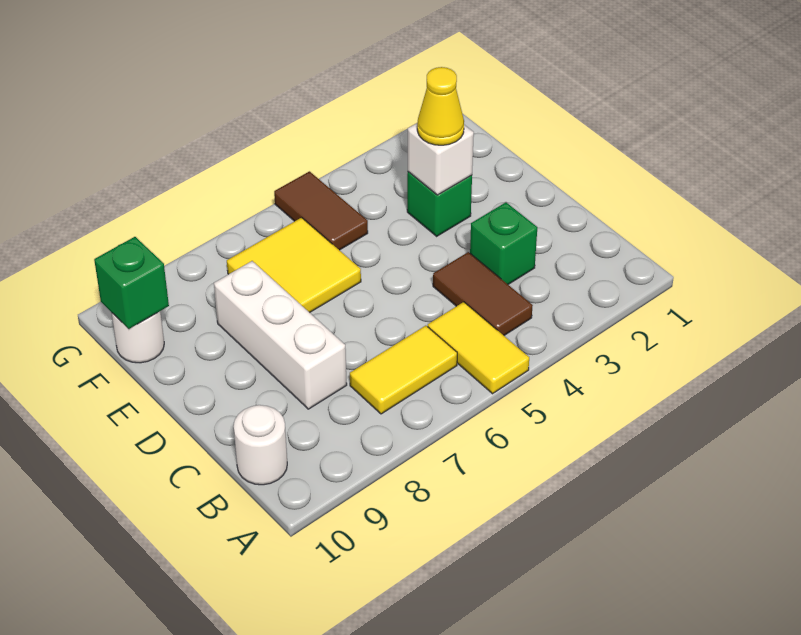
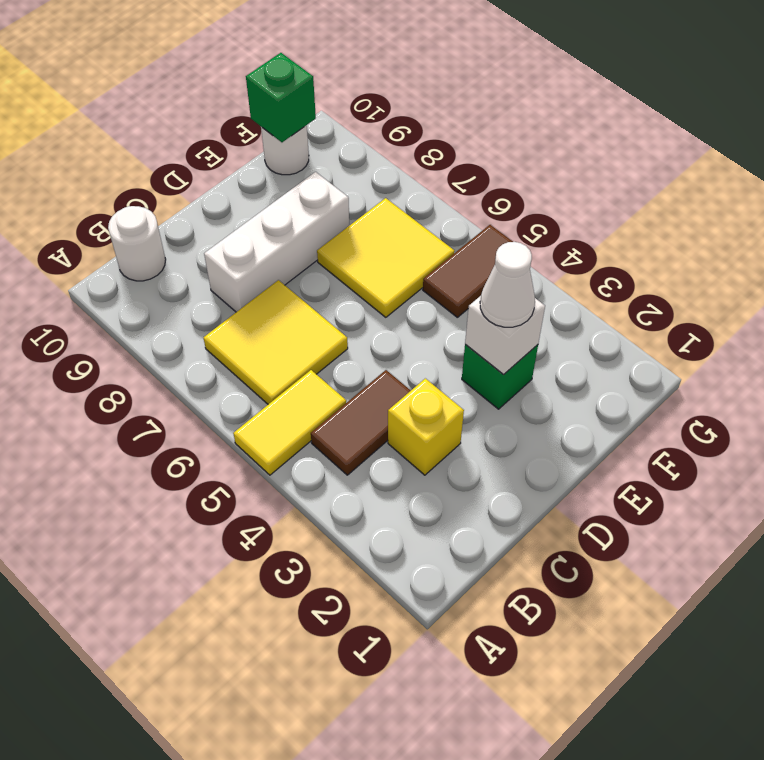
yellow tile B6:B7 level 1 -> yellow tile B6:C7 level 1
green brick C3 level 1 -> yellow brick C3 level 1
yellow cone E3 level 3 -> white cone E3 level 3

